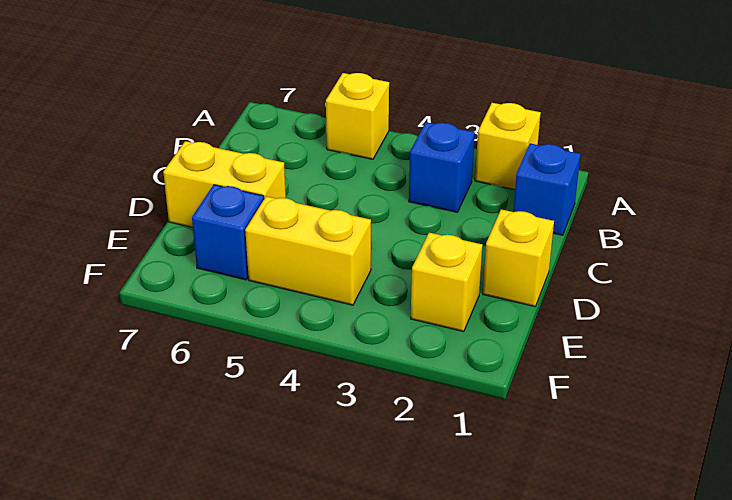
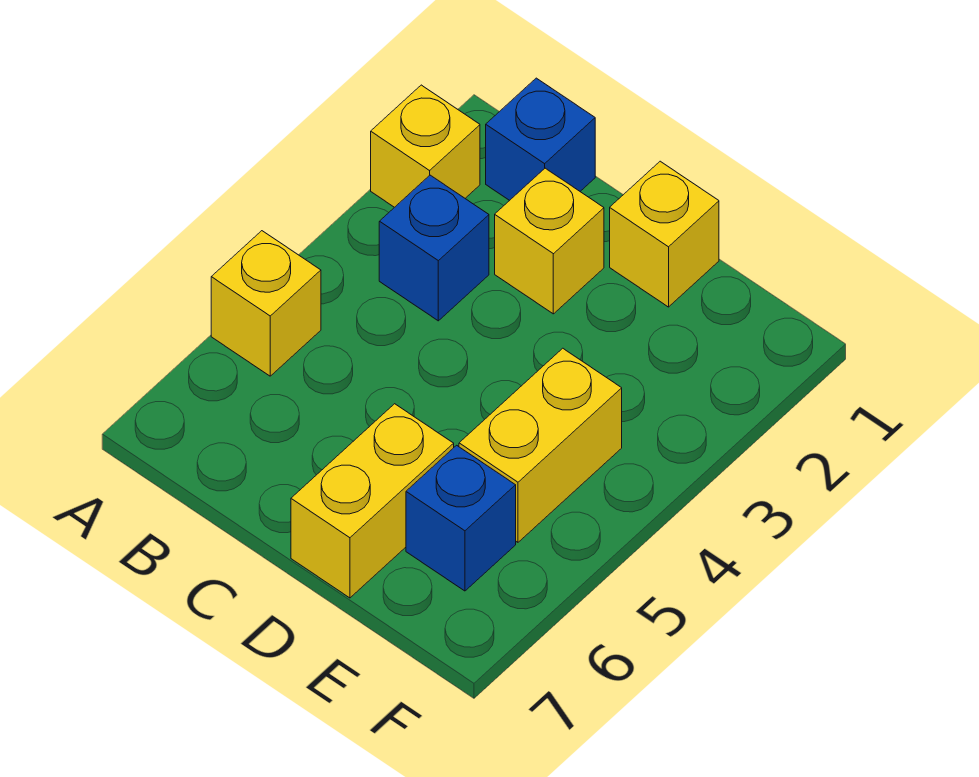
yellow brick E2 level 1 -> yellow brick C2 level 1

